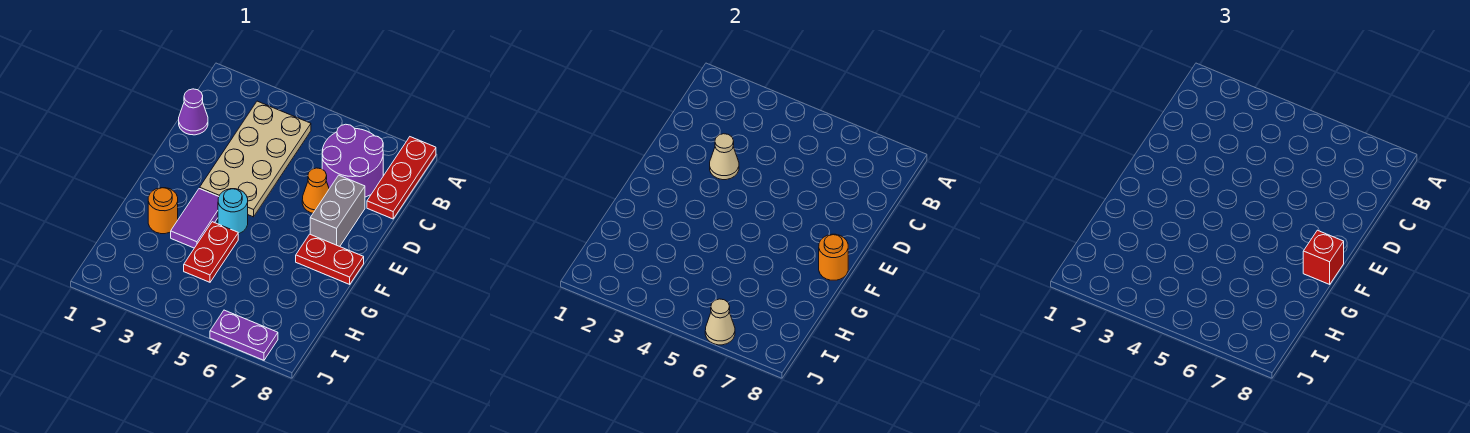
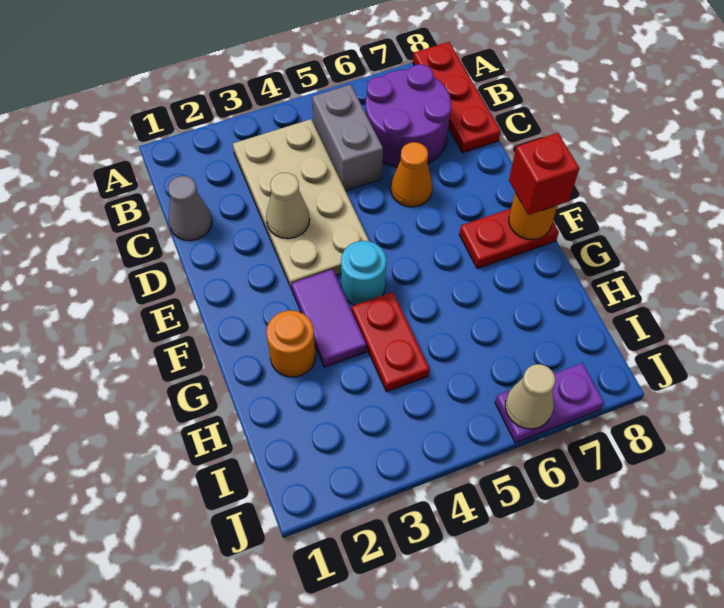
purple cone C1 level 1 -> grey cone C1 level 1
grey brick D7:E7 level 1 -> grey brick B5:C5 level 1

